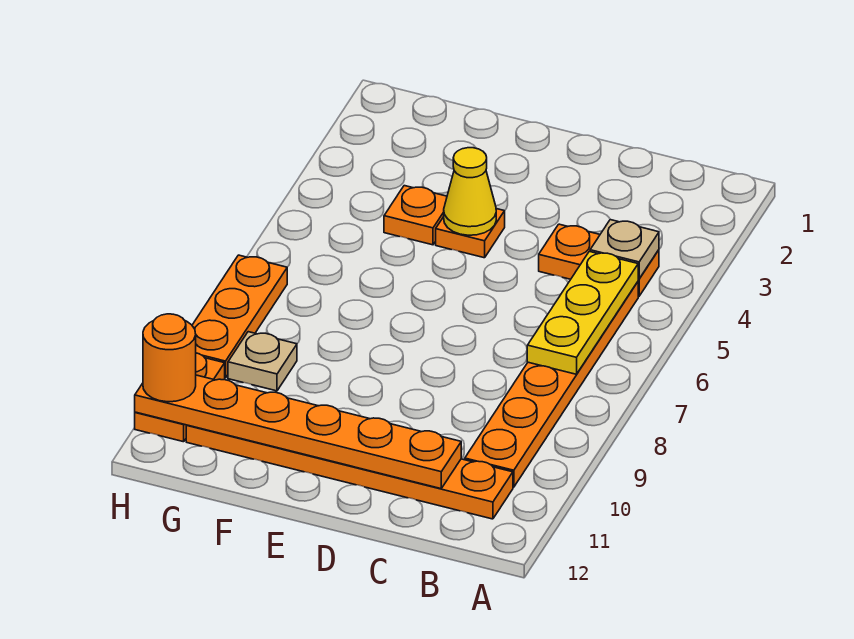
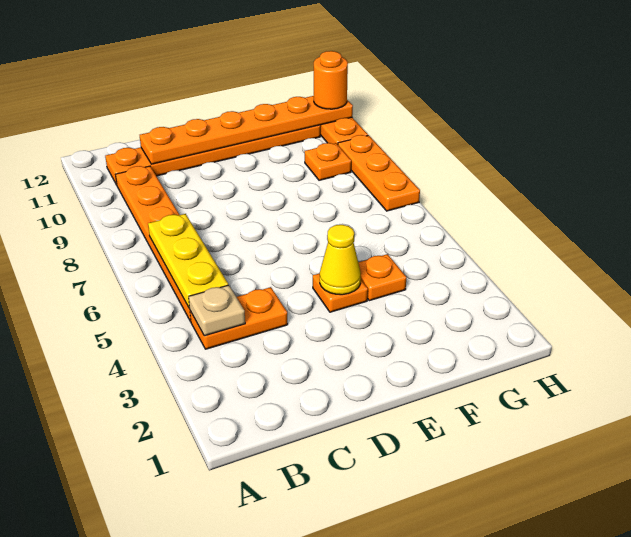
tan plate G9 level 1 -> orange plate G9 level 1

